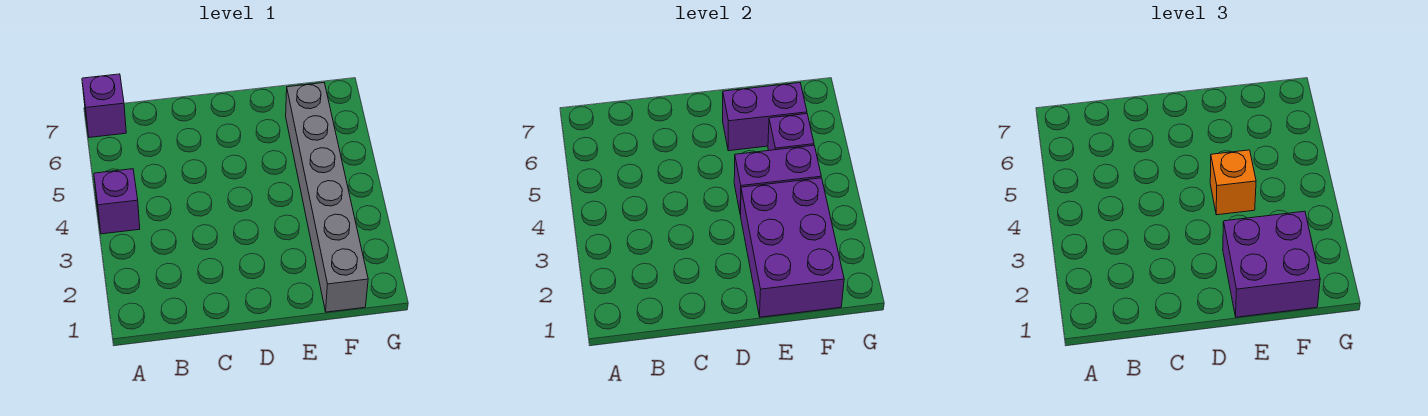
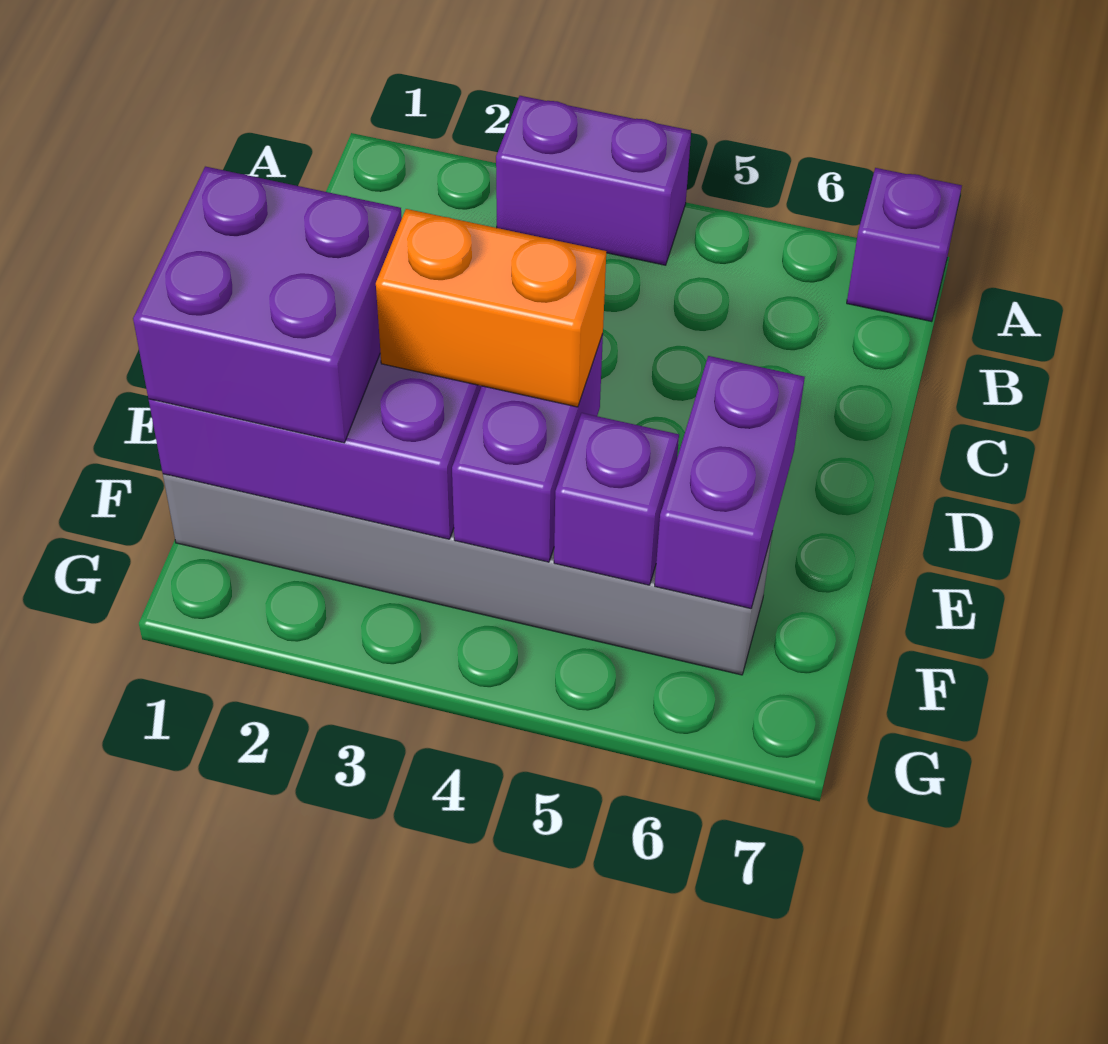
purple brick A4 level 1 -> purple brick A3:A4 level 1
orange brick E4 level 3 -> orange brick E3:E4 level 3

